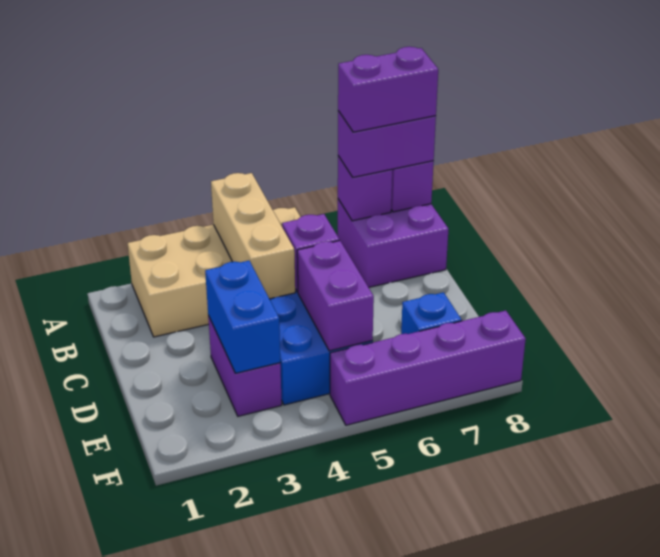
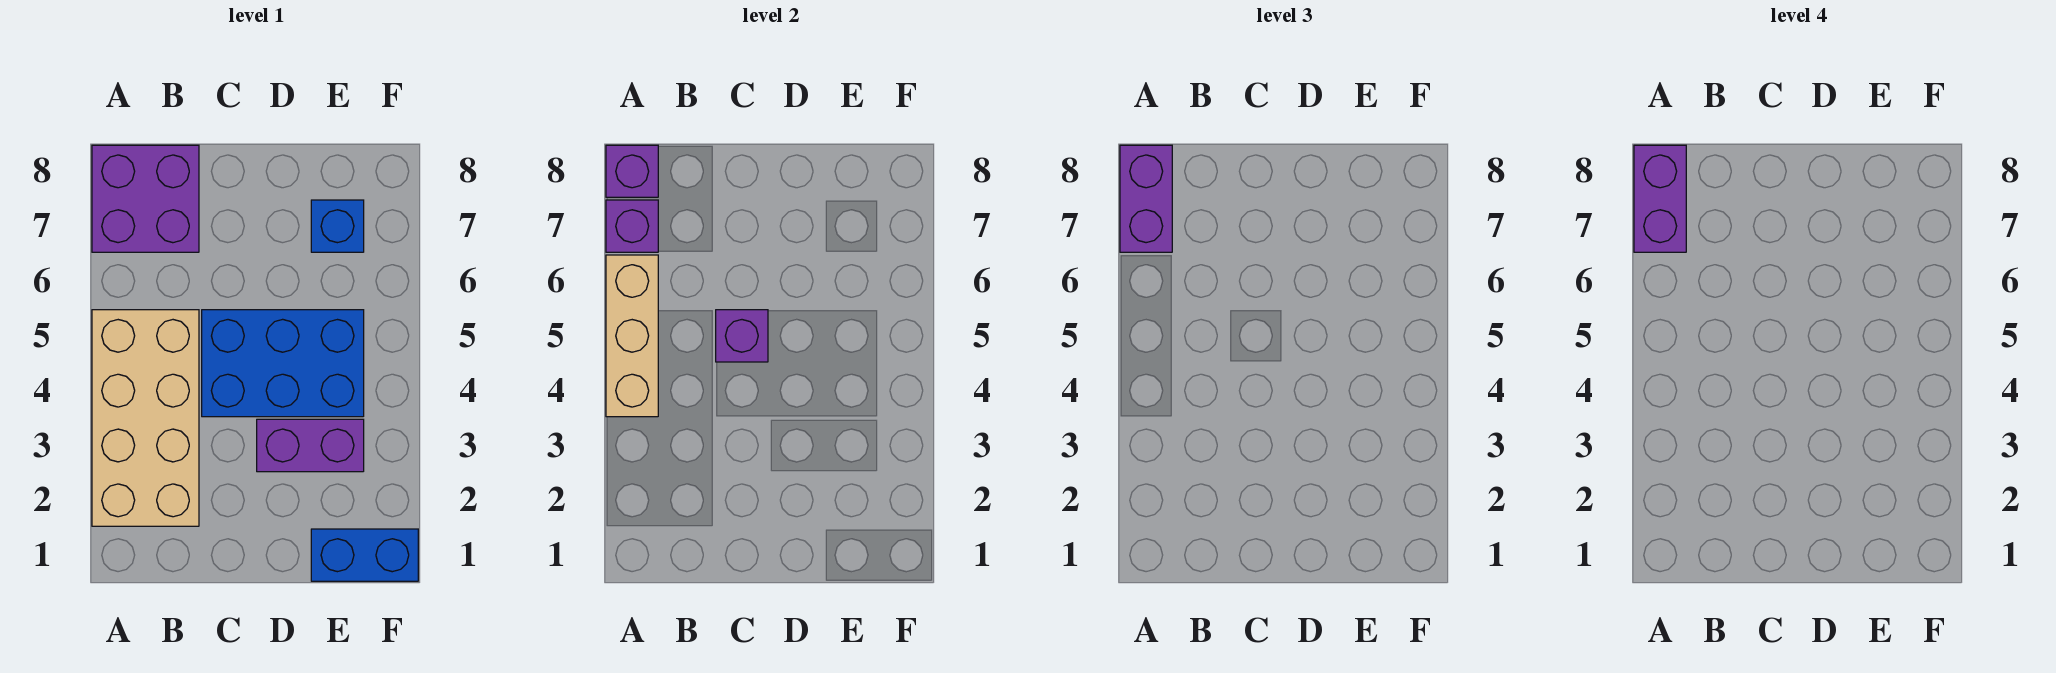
tan brick A4:C4 level 2 -> tan brick A4:A6 level 2
blue brick D3:E3 level 2 -> blue brick E1:F1 level 1
purple brick D5:E5 level 2 -> none
purple brick F5:F8 level 1 -> none

